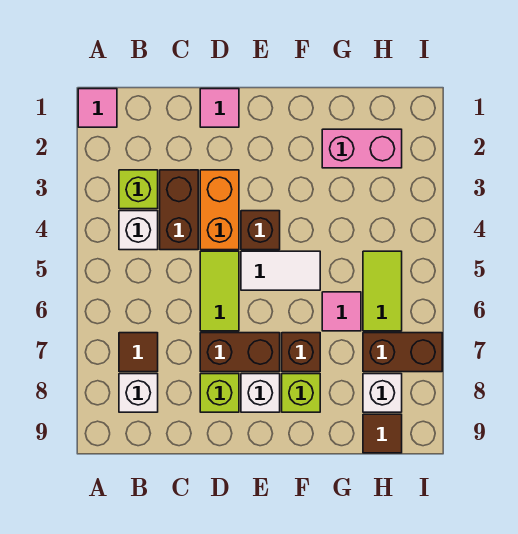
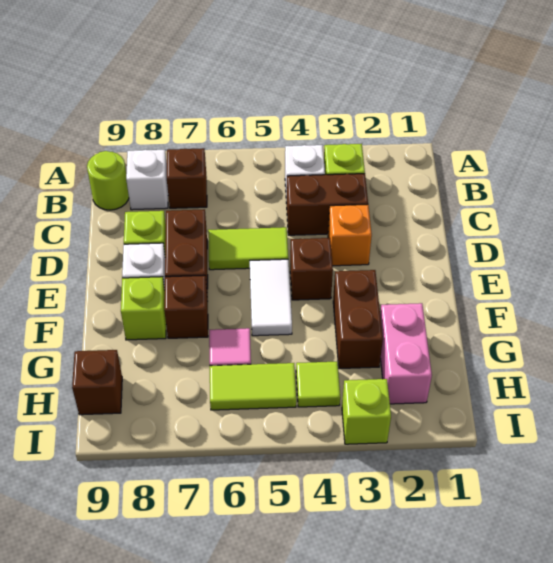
pink tile A1 level 1 -> none
brown tile B7 level 1 -> brown brick B7 level 1
none -> lime round brick B9 level 1
pink tile D1 level 1 -> none
orange brick D3:D4 level 1 -> orange brick D3 level 1
none -> lime tile H4 level 1
brown brick H7:I7 level 1 -> brown brick F3:G3 level 1
white brick H8 level 1 -> none
brown tile H9 level 1 -> brown brick H9 level 1
none -> lime brick I3 level 1

